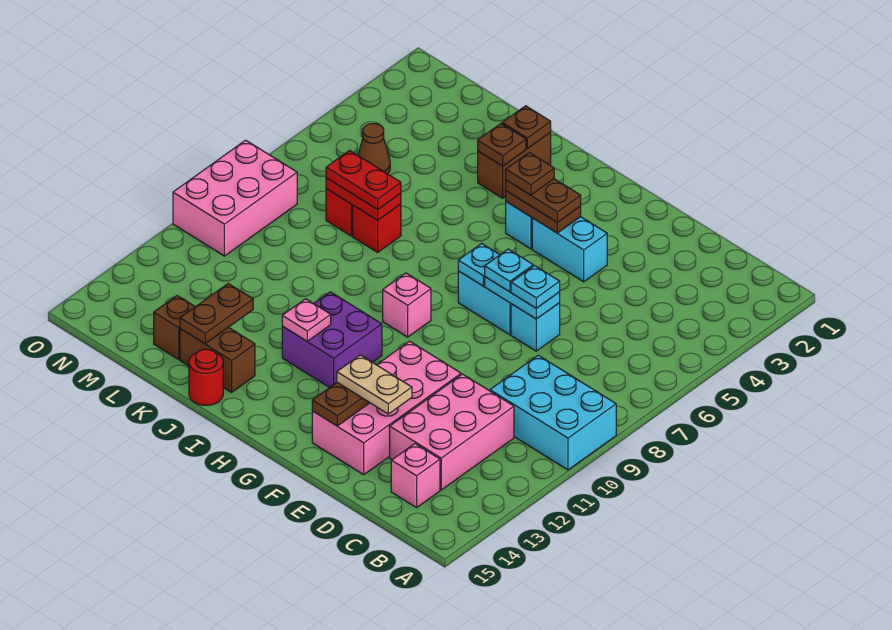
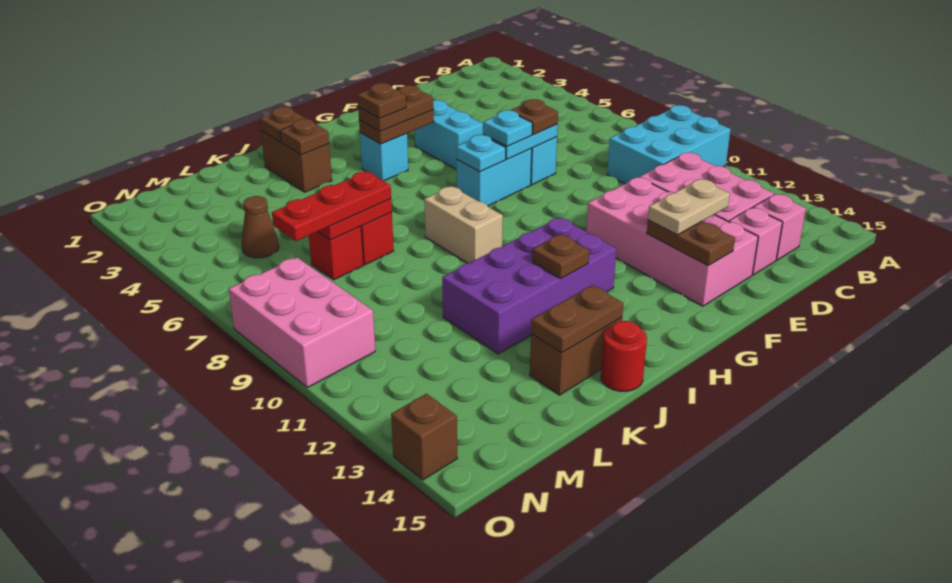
cyan plate E7 level 3 -> brown plate E7 level 3
cyan brick F4:G4 level 1 -> cyan brick F4:F5 level 1
pink brick H9 level 1 -> pink brick D14 level 1
purple brick H11:I12 level 1 -> purple brick H11:K12 level 1
none -> tan brick I8:I9 level 1
pink plate I12 level 2 -> brown plate I12 level 2
red plate K7:L7 level 3 -> red plate K7:M7 level 3
brown plate K13:K14 level 2 -> brown plate J14:K14 level 2
brown brick L14 level 1 -> brown brick O14 level 1

